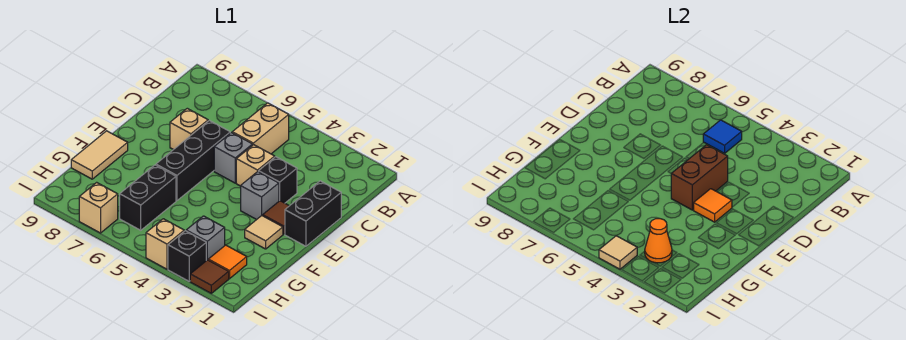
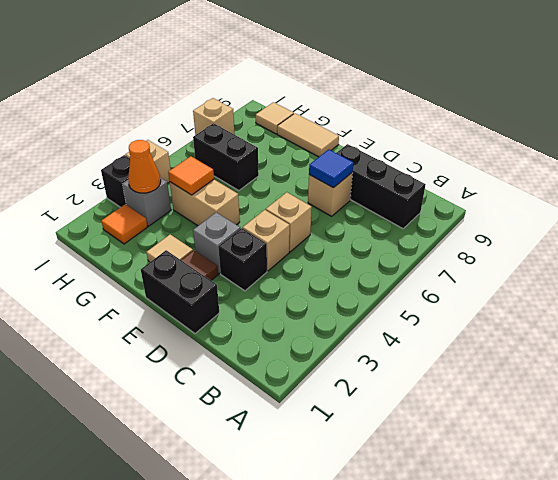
tan brick B5:C5 level 1 -> tan brick F4:G4 level 1
blue tile B5 level 2 -> blue tile D7 level 2
brown brick D4:E4 level 2 -> none
grey brick D5 level 1 -> tan brick D5 level 1
black brick D6:F6 level 1 -> black brick B8:D8 level 1
orange tile E3 level 2 -> orange tile G4 level 2
brown tile I2 level 1 -> none
tan tile I4 level 2 -> tan tile H9 level 1

